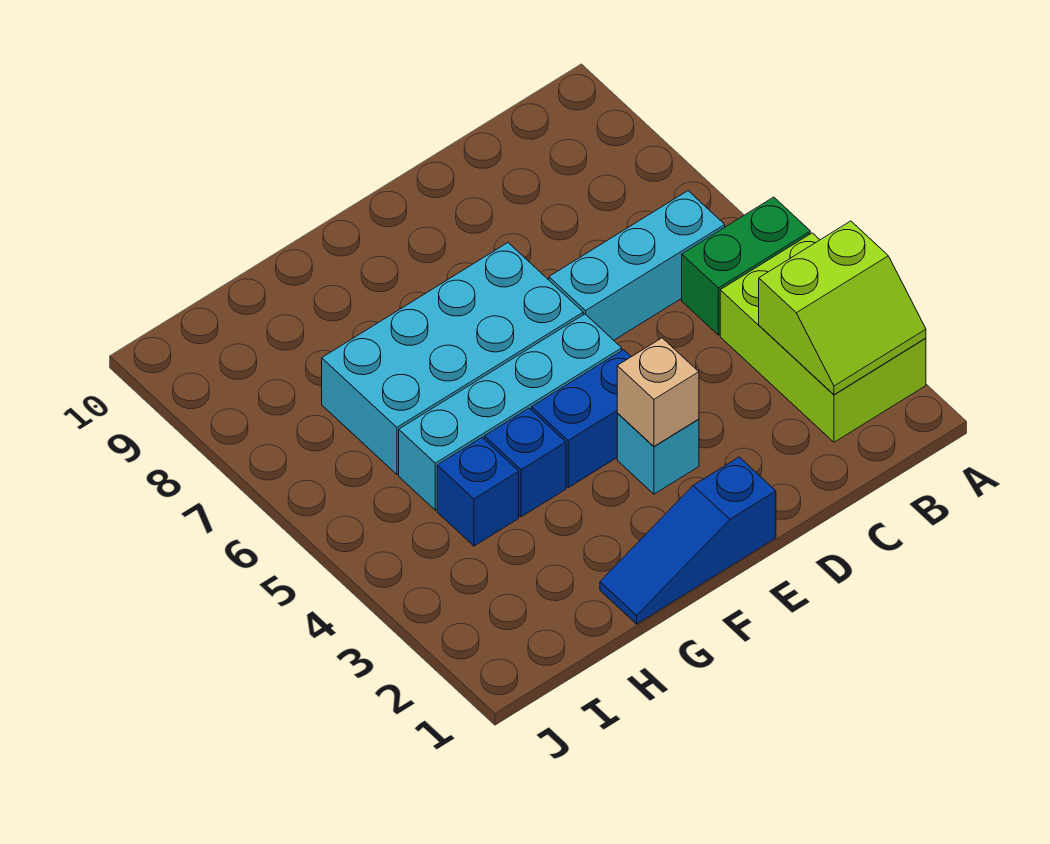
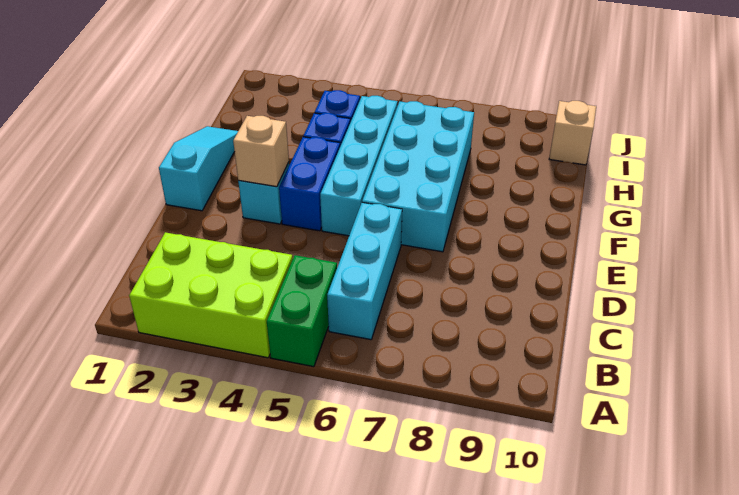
lime slope A2:B3 level 2 top 3 -> none
blue slope E1:G1 level 1 top E -> cyan slope E1:G1 level 1 top E
none -> tan brick I10 level 1

